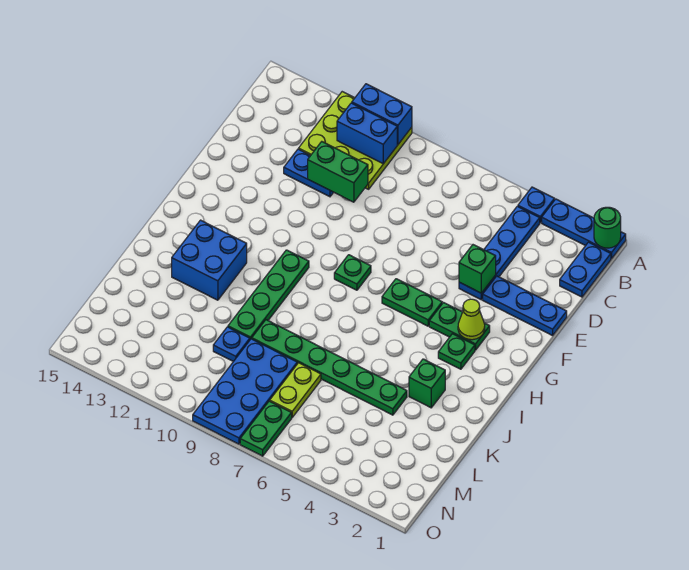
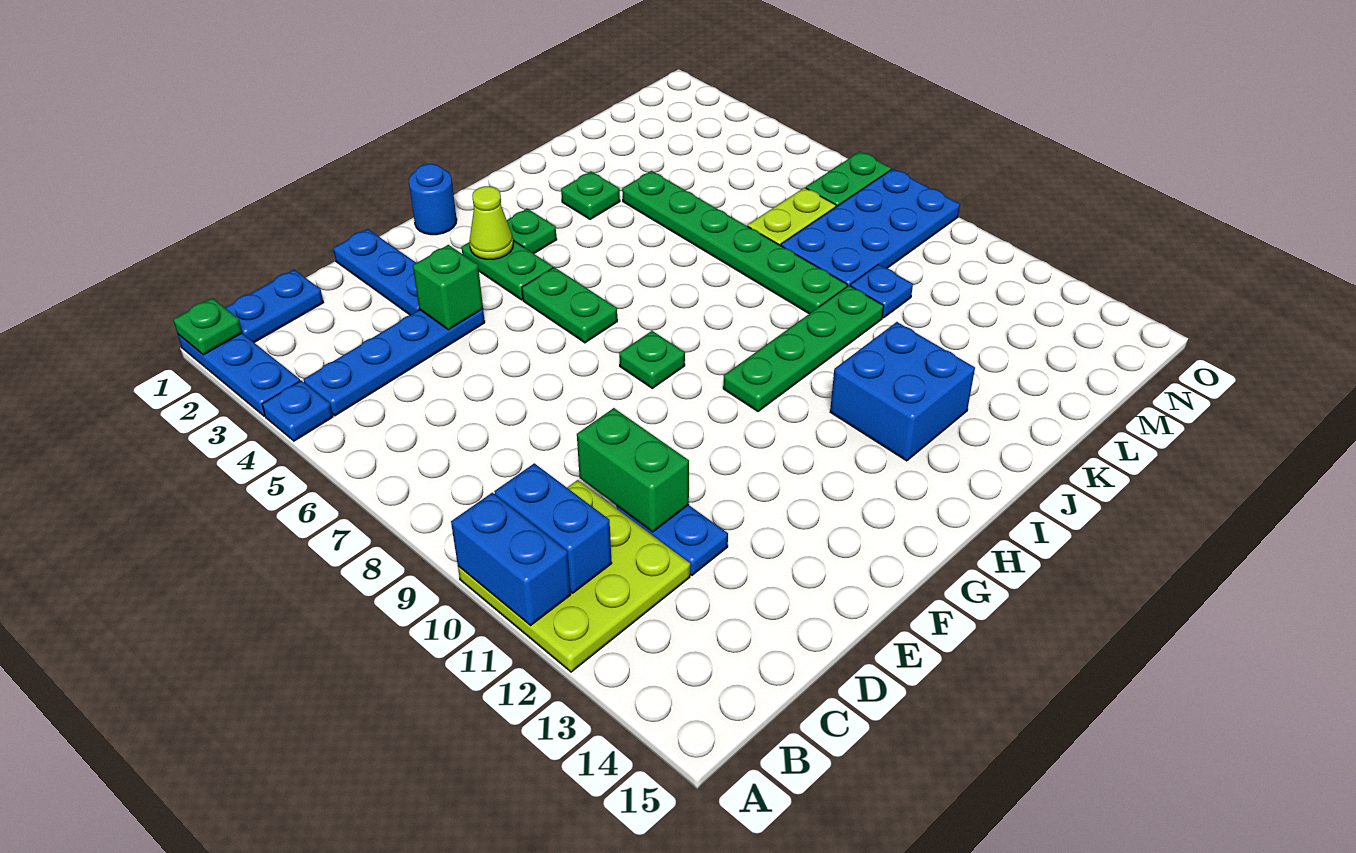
green round brick A1 level 2 -> green plate A1 level 2
none -> blue round brick G1 level 1
green brick J3 level 1 -> green plate J3 level 1

